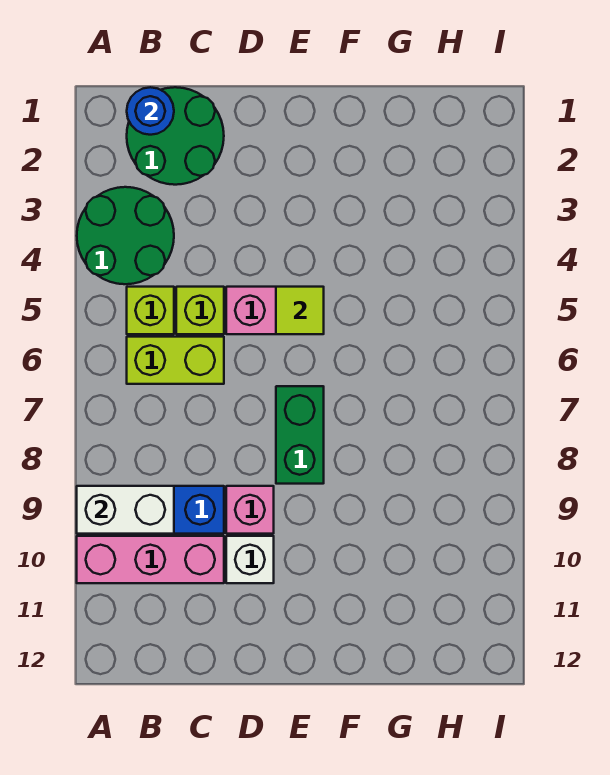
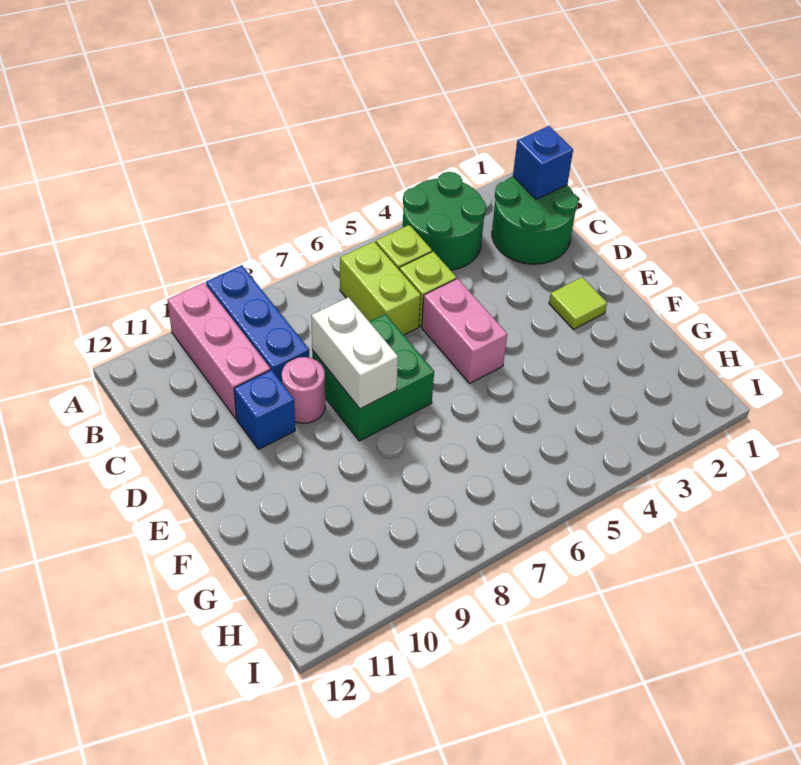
white brick A9:B9 level 2 -> white brick D8:E8 level 2
blue round brick B1 level 2 -> blue brick B1 level 2
pink brick D9 level 1 -> pink round brick D9 level 1
white brick D10 level 1 -> blue brick D10 level 1
lime tile E5 level 2 -> lime tile E2 level 1
green brick E7:E8 level 1 -> green brick D7:E8 level 1

